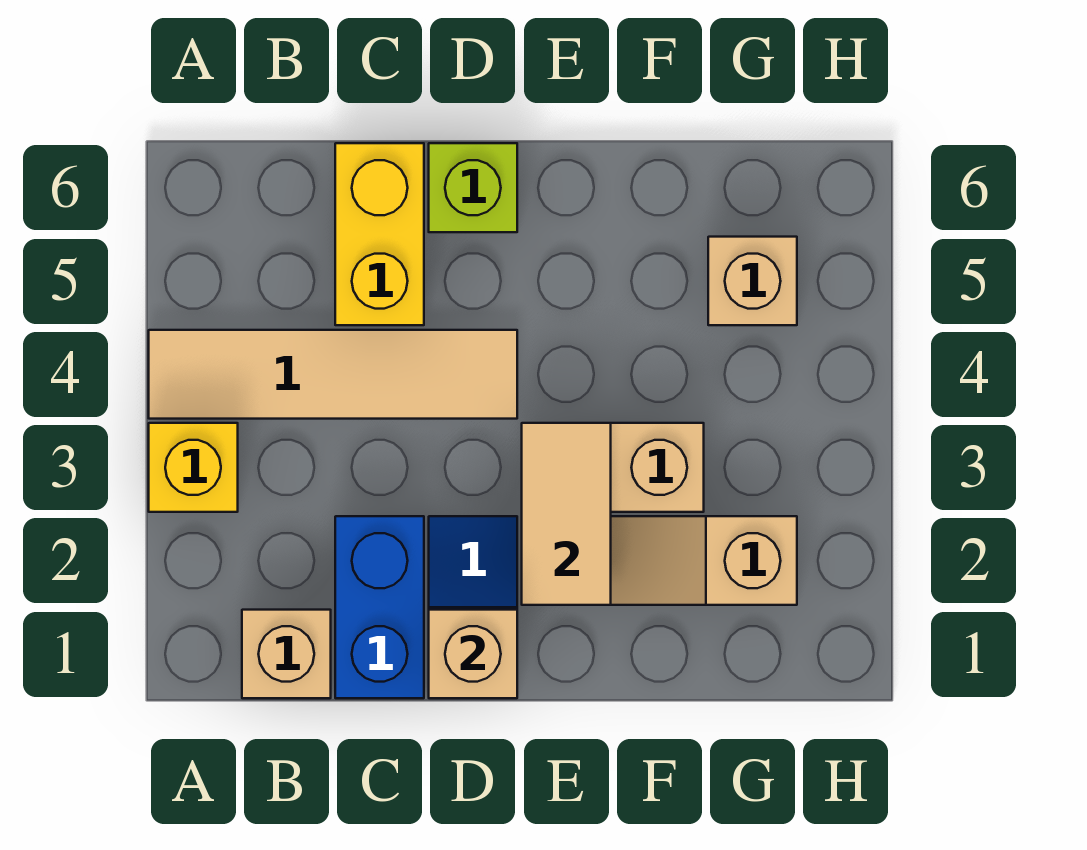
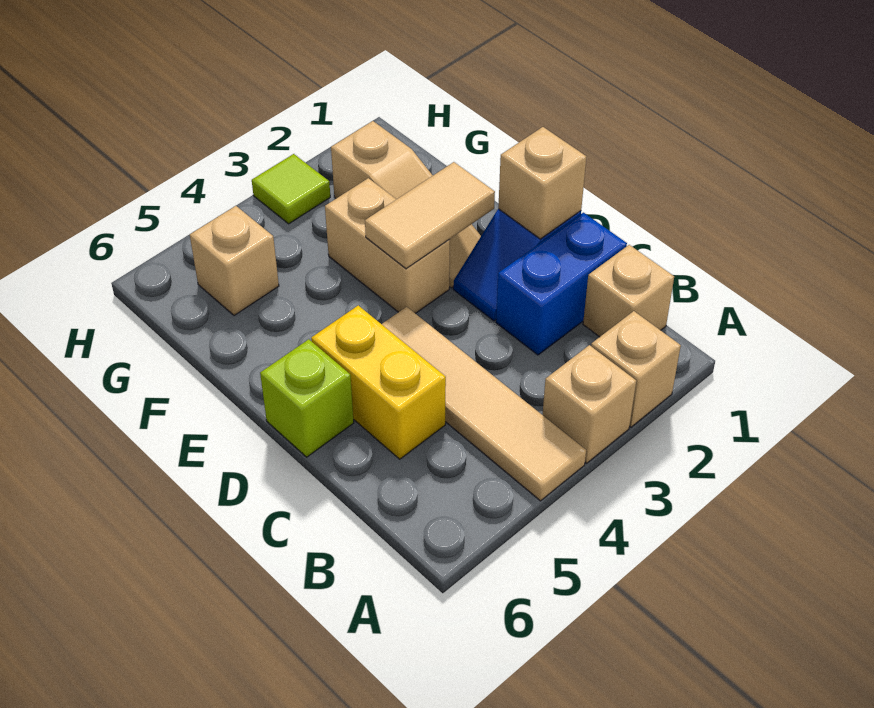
none -> tan brick A2 level 1
yellow brick A3 level 1 -> tan brick A3 level 1
yellow brick C5:C6 level 1 -> yellow brick C5:D5 level 1
none -> lime tile H3 level 1

